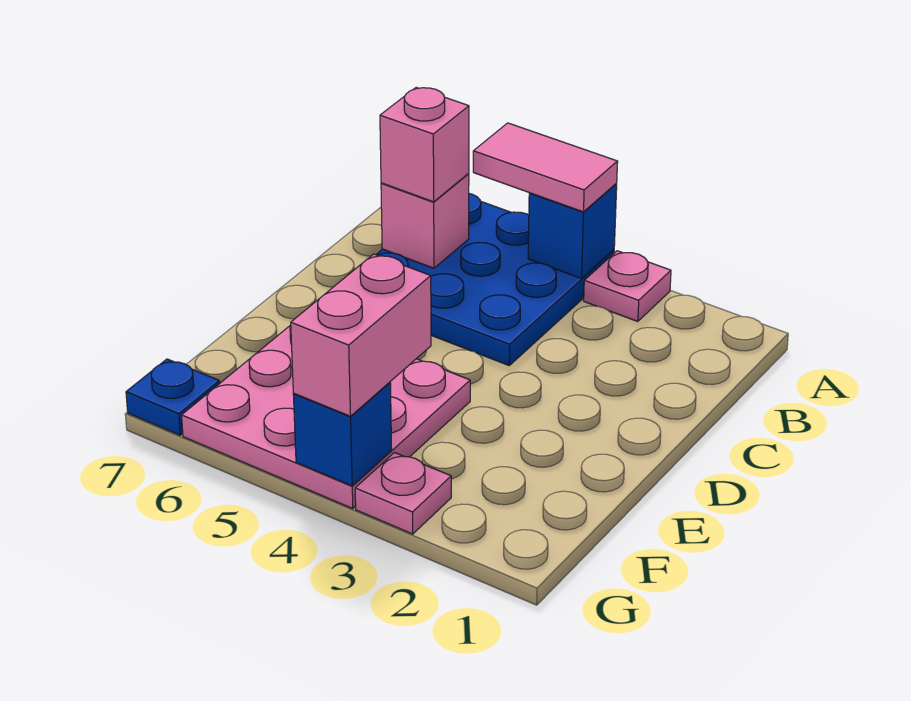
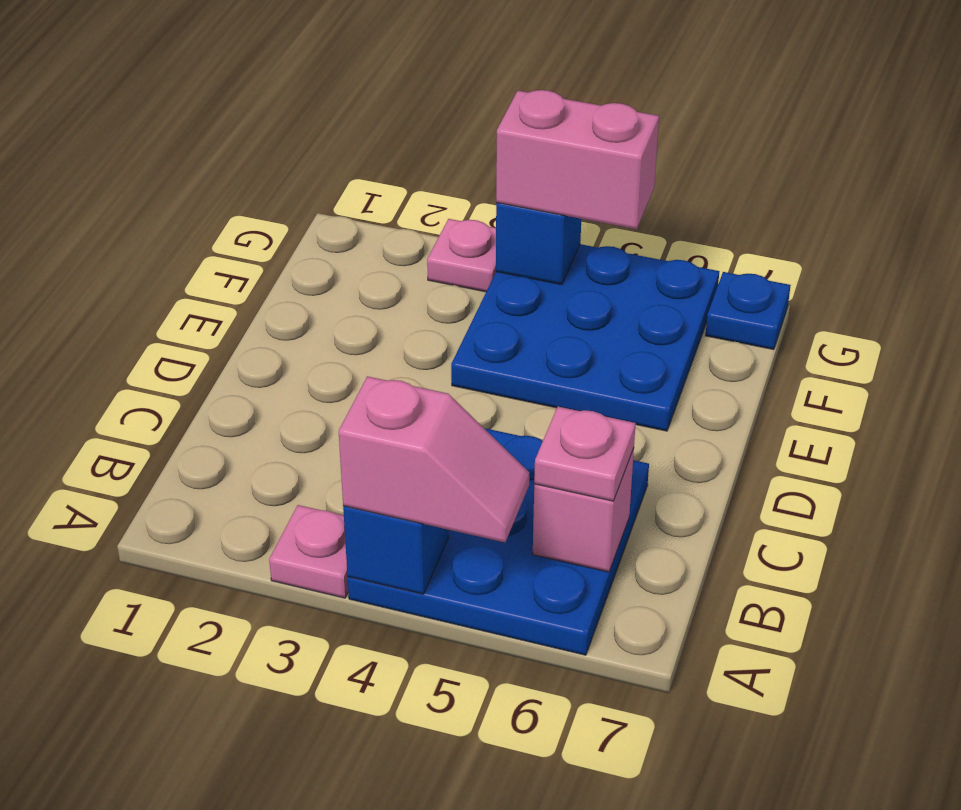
pink tile A4:A5 level 3 -> pink slope A4:A5 level 3 top 4
pink brick B6 level 3 -> pink plate B6 level 3
pink plate E4:G6 level 1 -> blue plate E4:G6 level 1
pink brick F4:G4 level 3 -> pink brick G4:G5 level 3

